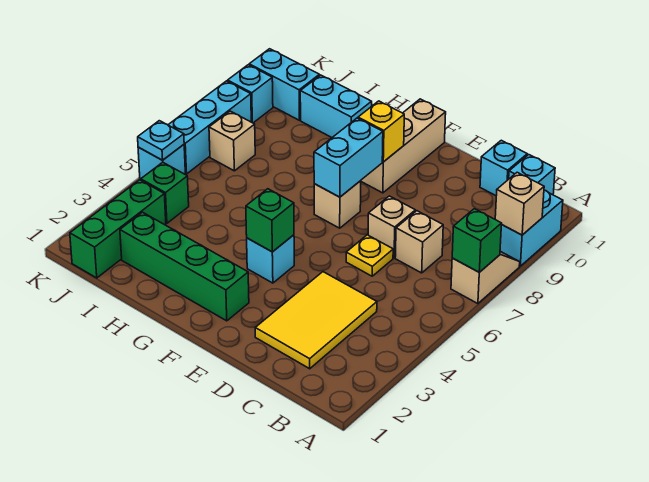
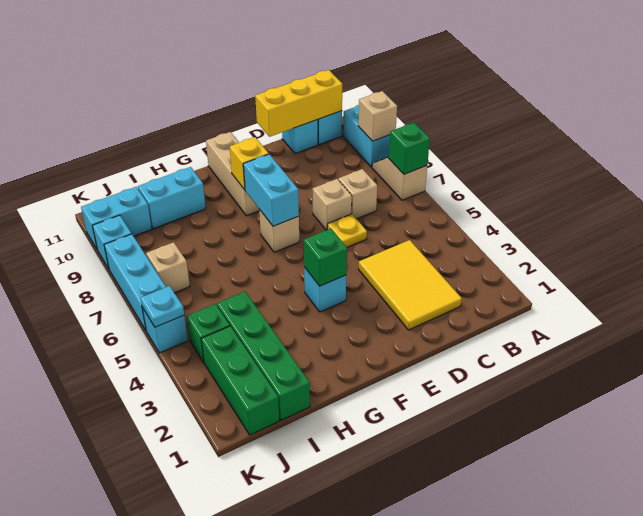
none -> yellow brick B11:D11 level 2
green brick F2:I2 level 1 -> green brick I1:I4 level 1

